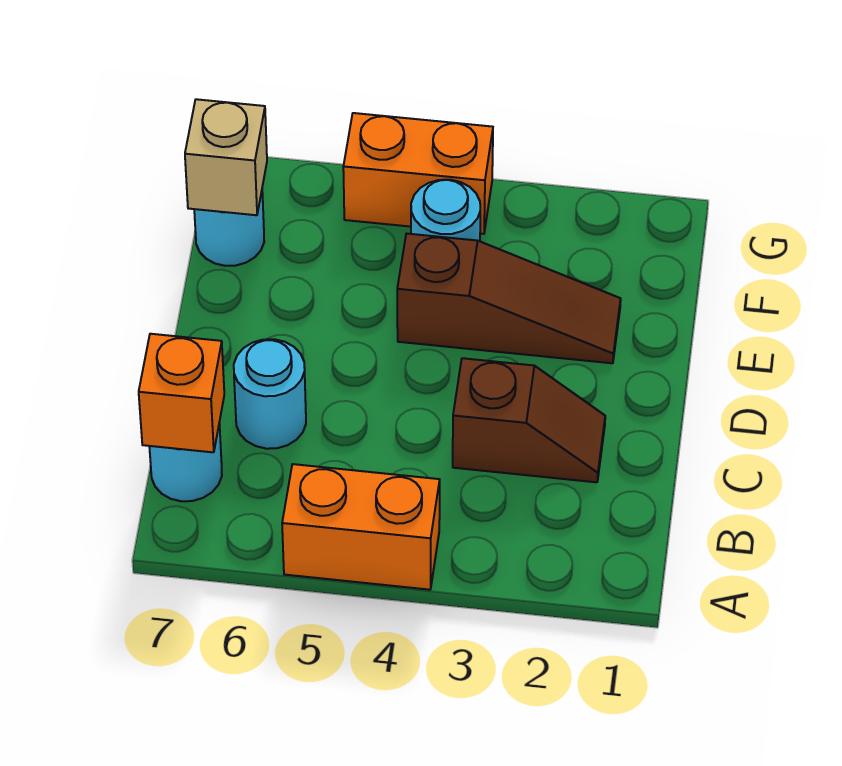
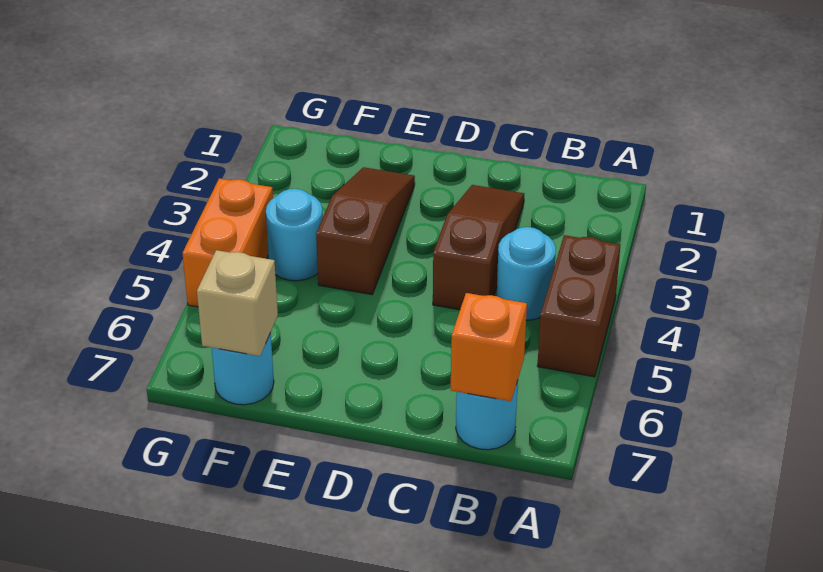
orange brick A4:A5 level 1 -> brown brick A4:A5 level 1
brown slope C2:C3 level 1 top 3 -> brown slope C2:C4 level 1 top 4
cyan round brick C6 level 1 -> cyan round brick B4 level 1

